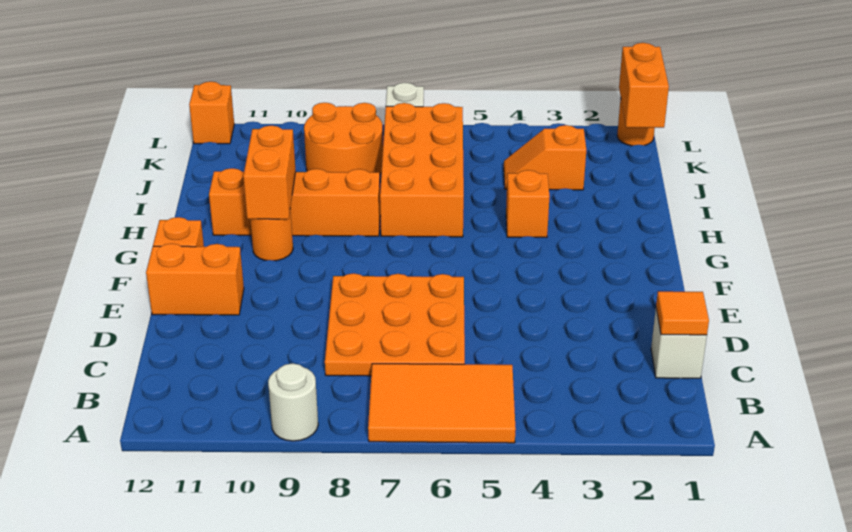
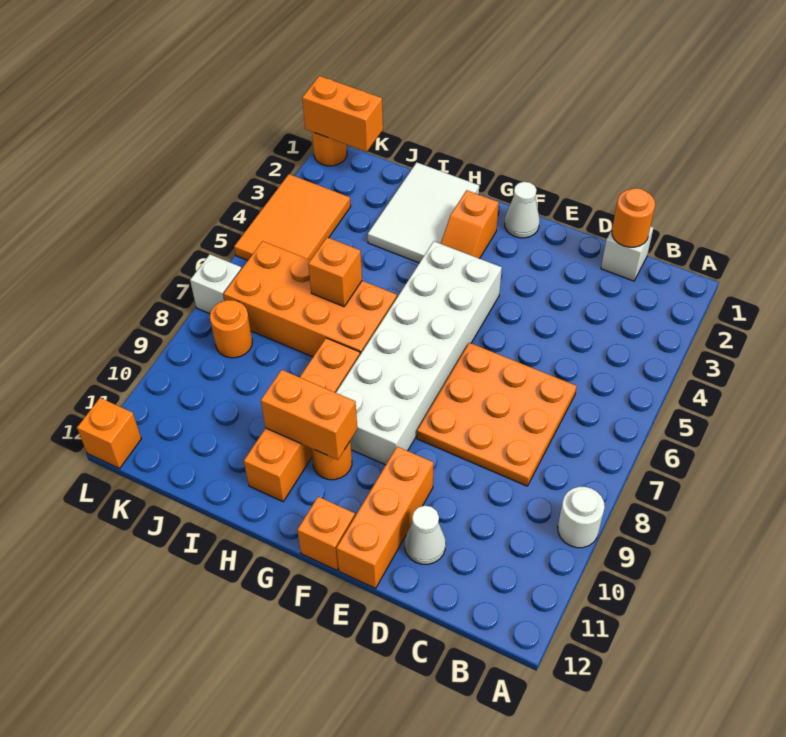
orange tile A5:B7 level 1 -> orange tile K3:L5 level 1
orange tile C1 level 2 -> orange round brick C1 level 2
none -> white cone D11 level 1
orange brick E11:E12 level 1 -> orange brick E10:E12 level 1
none -> white cone F1 level 1
none -> white brick F4:G9 level 1
none -> white tile H1:I3 level 1
orange brick H4 level 1 -> orange brick I6 level 2
orange slope J3:J4 level 1 top 3 -> orange slope G2:G3 level 1 top 2
orange round brick J8:K9 level 1 -> orange round brick K8 level 1

